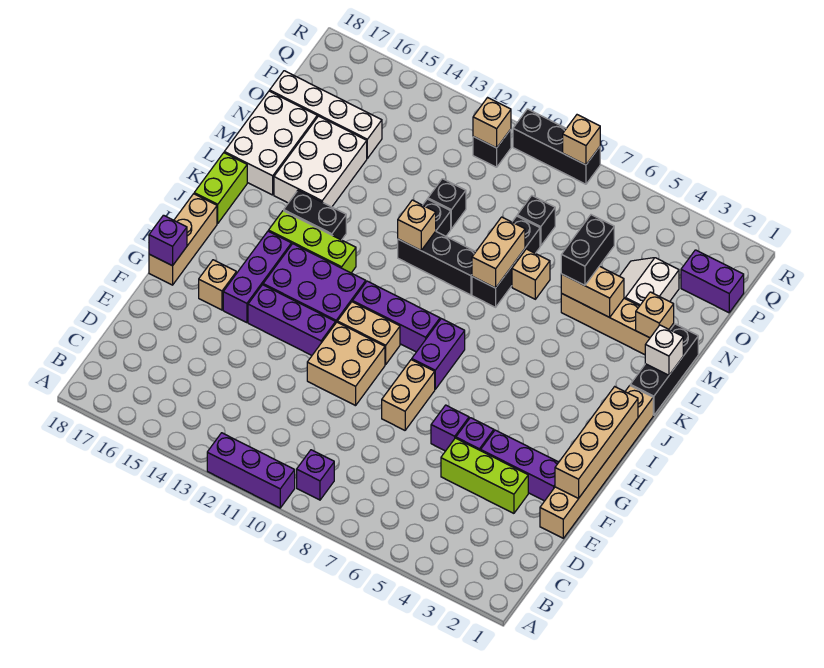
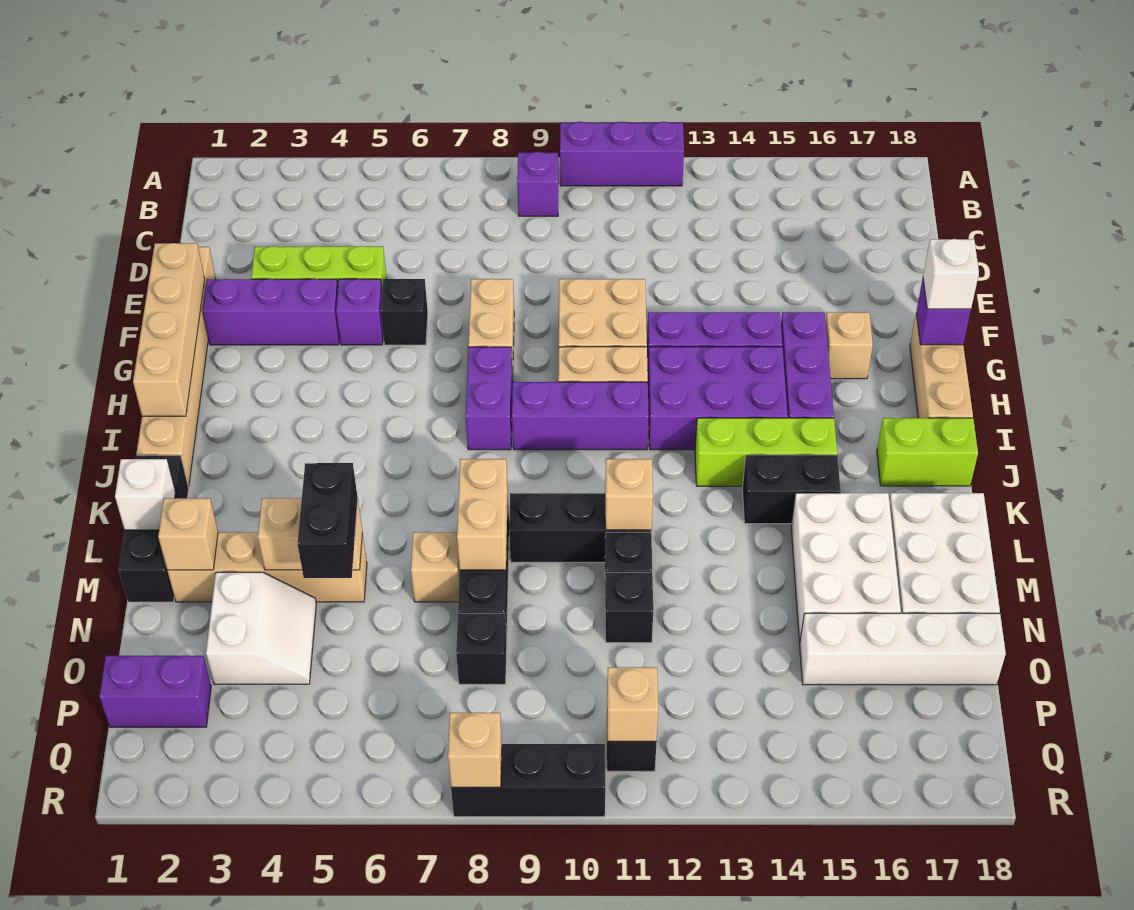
purple brick F6 level 1 -> black brick F6 level 1
none -> white brick G18 level 3
lime brick J18:K18 level 1 -> lime brick J17:J18 level 1

